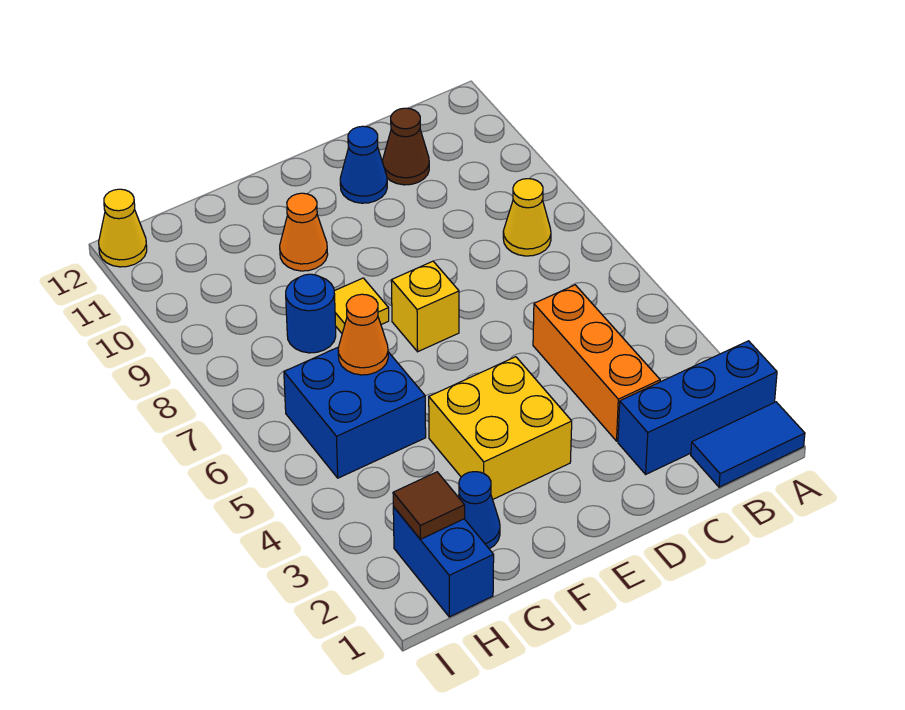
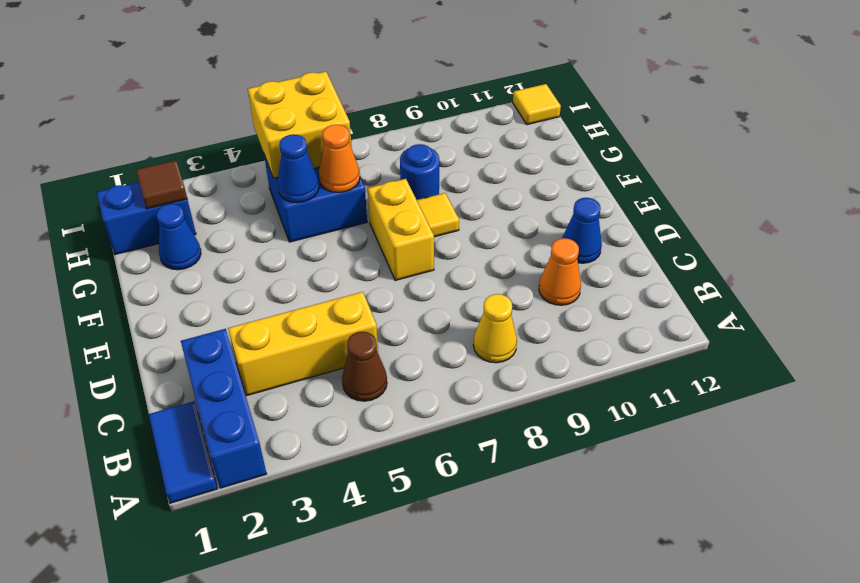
orange brick C3:C5 level 1 -> yellow brick C3:C5 level 1
brown cone C11 level 1 -> brown cone B5 level 1
yellow brick E3:F4 level 1 -> yellow brick H5:I6 level 2
yellow brick E7 level 1 -> yellow brick E7:F7 level 1
orange cone F10 level 1 -> orange cone C10 level 1
none -> blue cone G5 level 2
yellow cone I12 level 1 -> yellow tile I12 level 1

